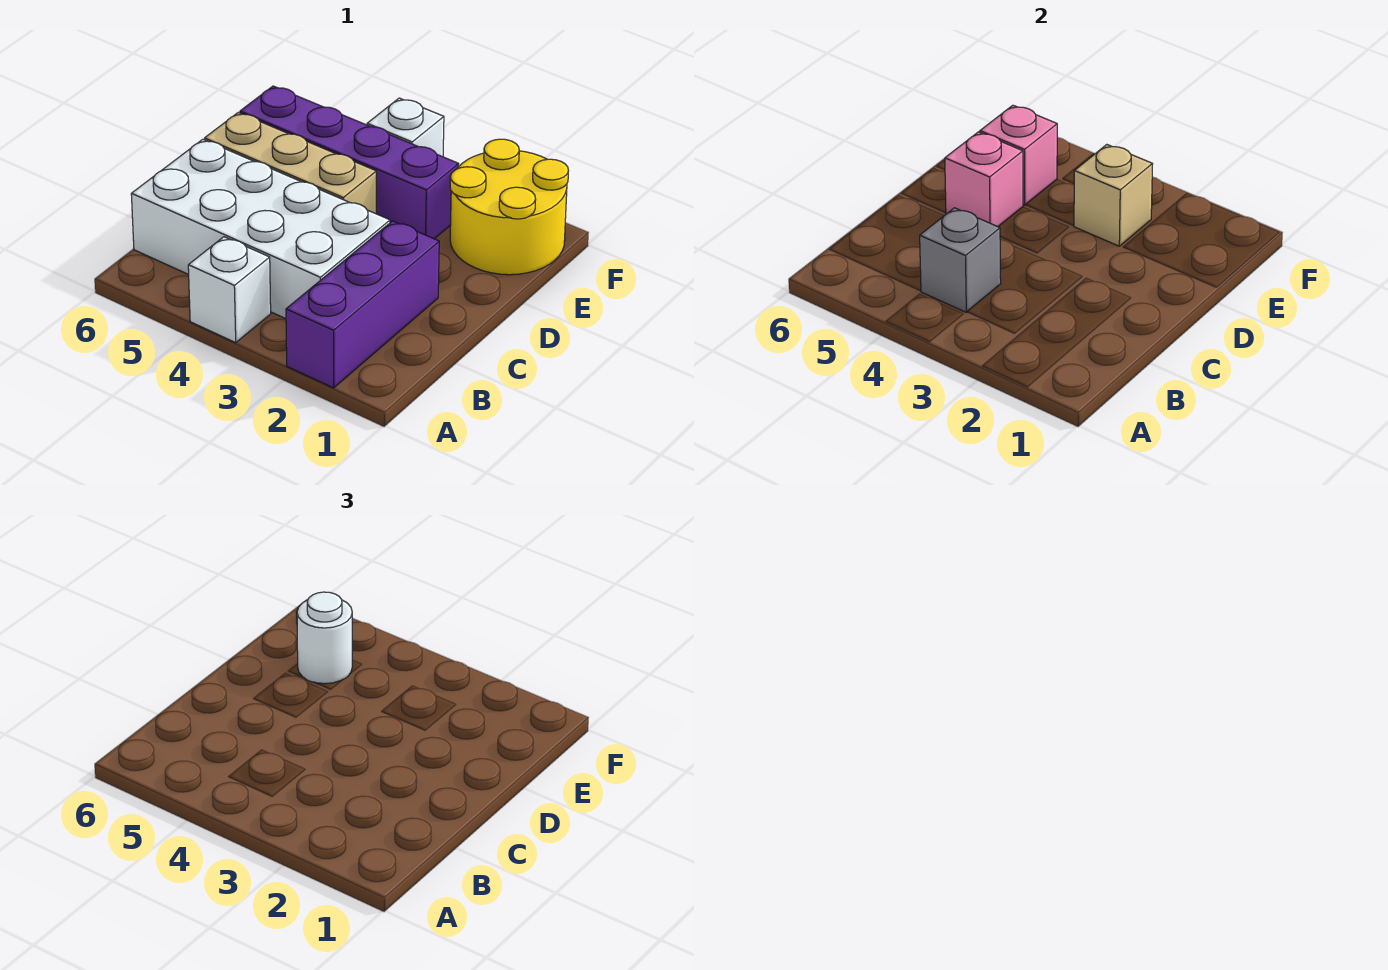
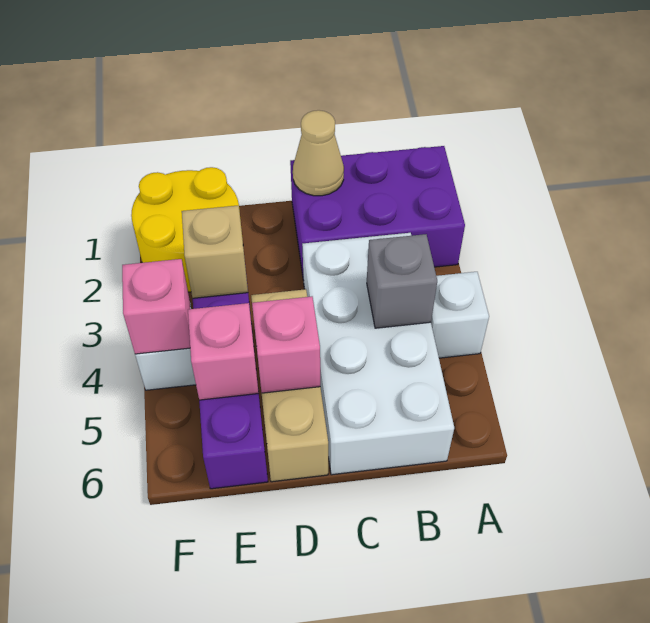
purple brick A2:C2 level 1 -> purple brick A1:C2 level 1
none -> tan cone C1 level 2
white round brick E5 level 3 -> none
none -> pink brick F4 level 2

